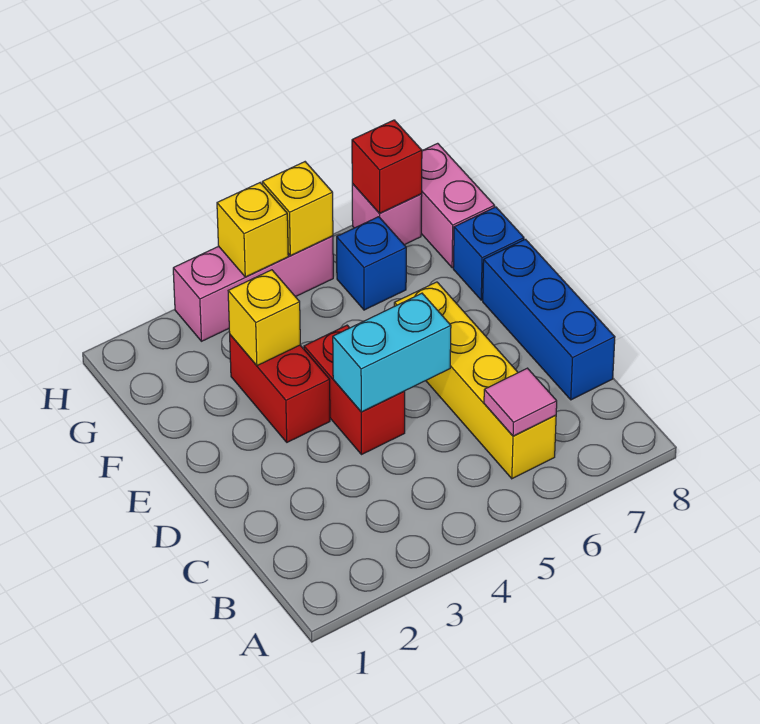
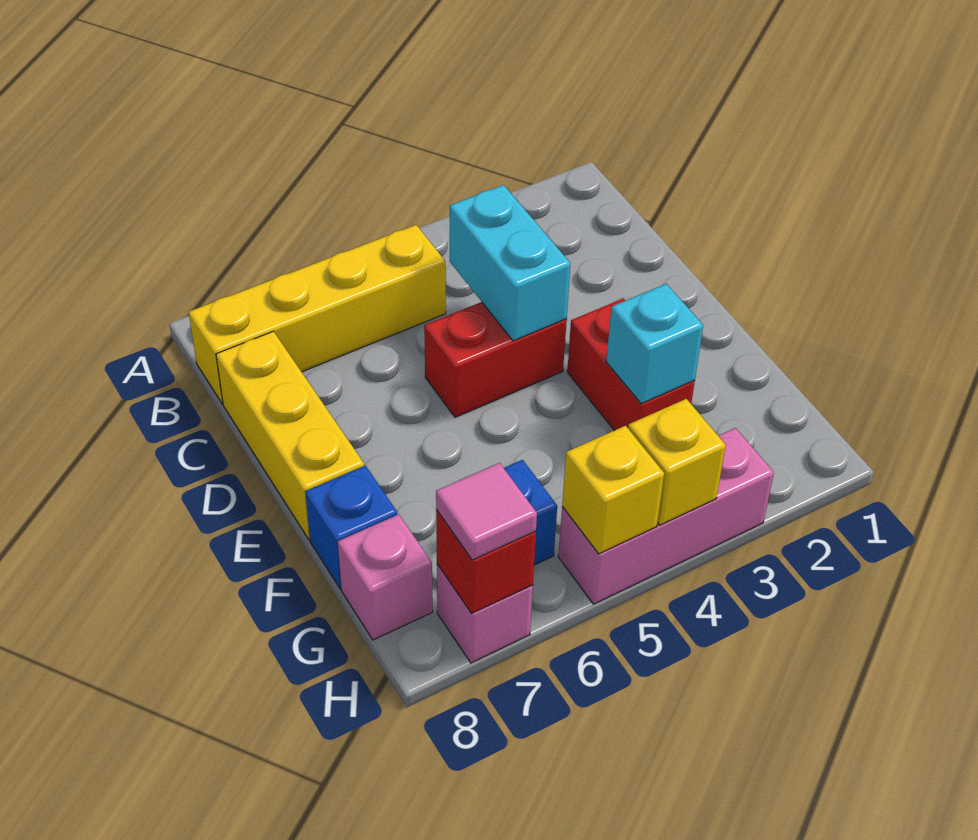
yellow brick B6:E6 level 1 -> yellow brick B5:B8 level 1
pink tile B6 level 2 -> pink tile H7 level 3
blue brick C8:E8 level 1 -> yellow brick C8:E8 level 1
red brick D4:E4 level 1 -> red brick D4:D5 level 1
cyan brick D4:D5 level 2 -> cyan brick C4:D4 level 2
yellow brick F3 level 2 -> cyan brick F3 level 2
pink brick G8:H8 level 1 -> pink brick G8 level 1

